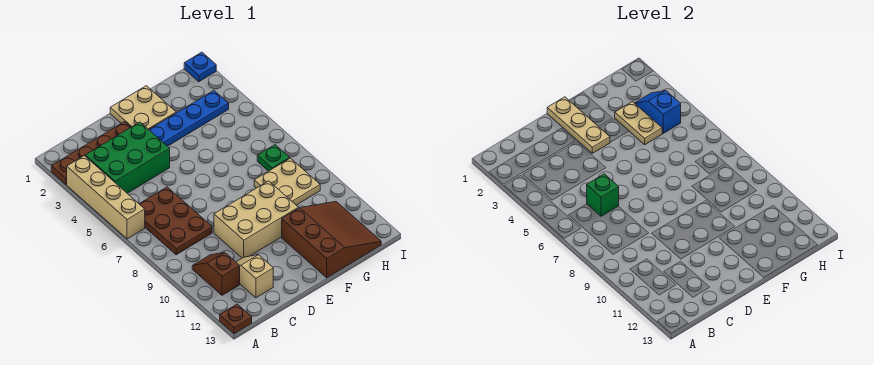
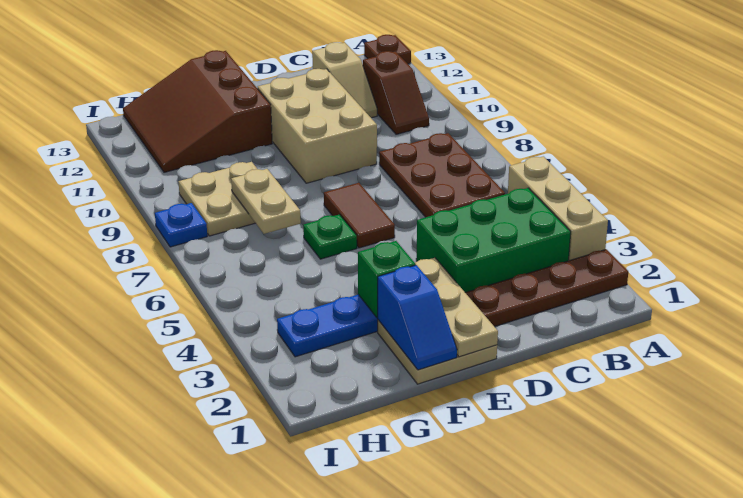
tan brick A3:A6 level 1 -> tan brick A3:A5 level 1
green brick C6 level 2 -> green brick F3 level 2
tan brick D9:F10 level 1 -> tan brick D9:E11 level 1
none -> brown tile E6:E7 level 1
tan plate G3:G4 level 2 -> tan plate G7:G8 level 2
blue slope H3:H4 level 2 top 4 -> blue slope F1:F2 level 2 top 2
green plate H7 level 1 -> green plate F6 level 1
blue plate I1 level 1 -> blue plate I8 level 1

